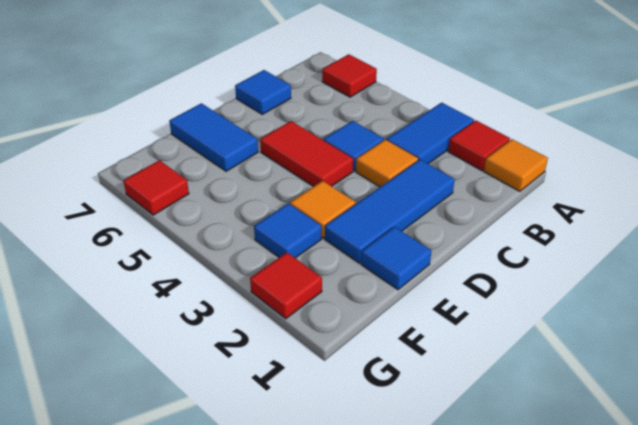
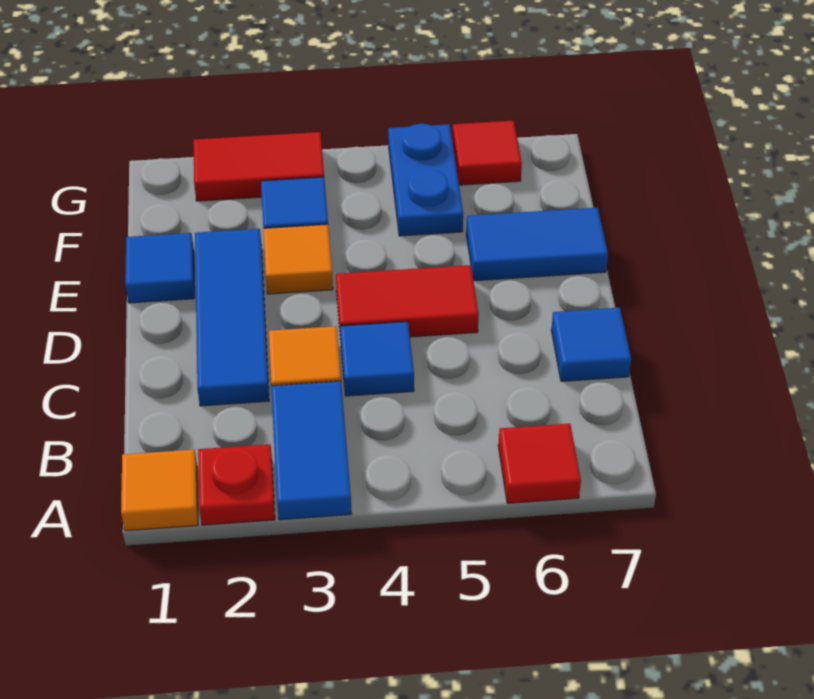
red tile A2 level 1 -> red plate A2 level 1
none -> blue plate F5:G5 level 1
red tile G2 level 1 -> red tile G2:G3 level 1

